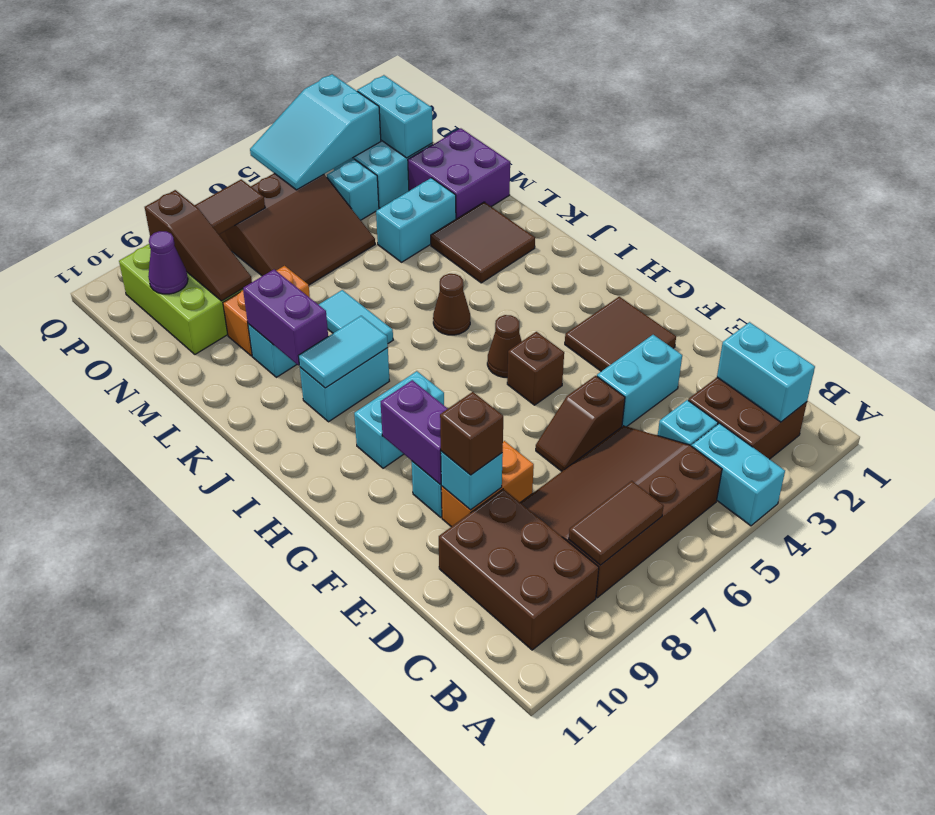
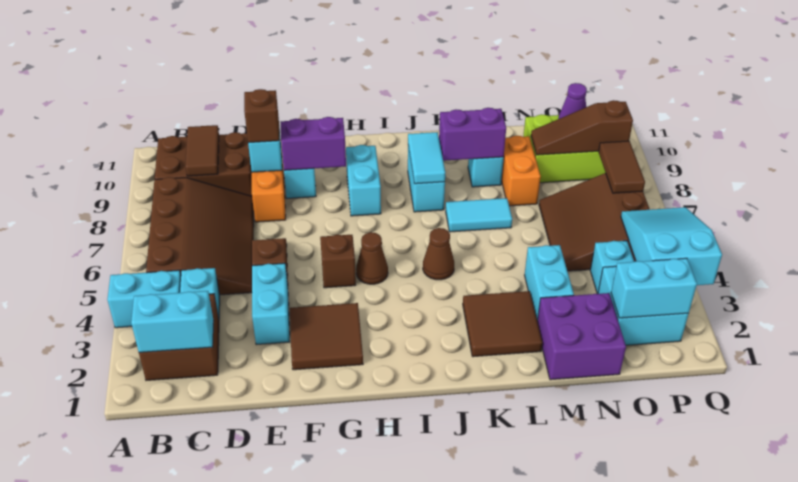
brown tile B7:B8 level 2 -> brown tile C9:C10 level 2

